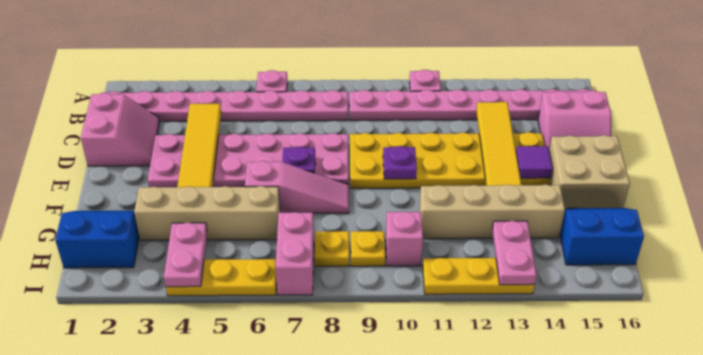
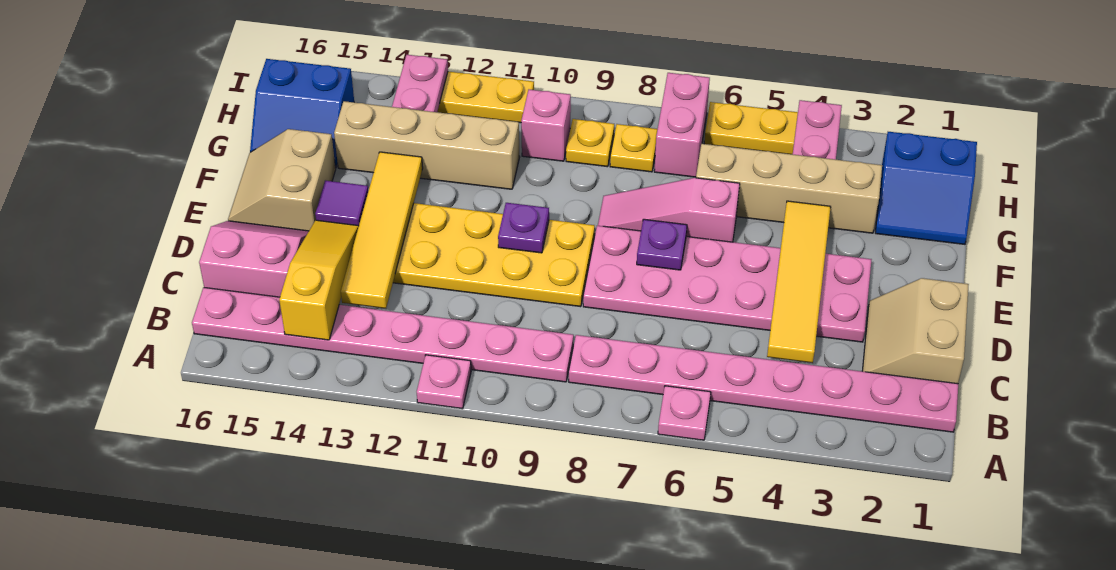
none -> yellow slope B14:D14 level 2 top B
pink slope C1:D2 level 1 top 1 -> tan slope C1:D2 level 1 top 1
tan brick E15:F16 level 1 -> tan slope E15:F16 level 1 top 15

